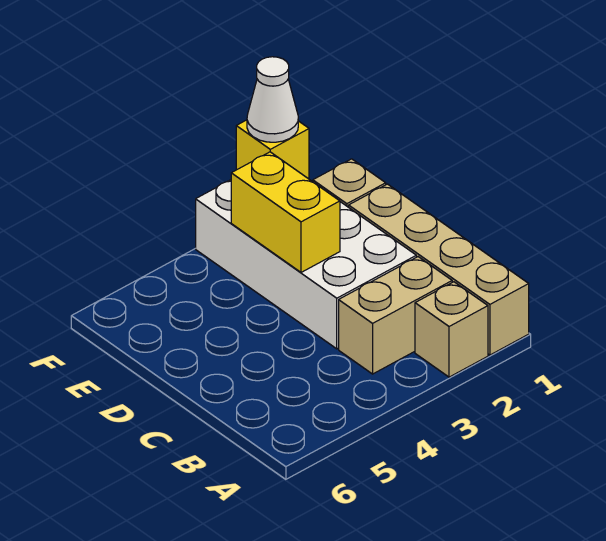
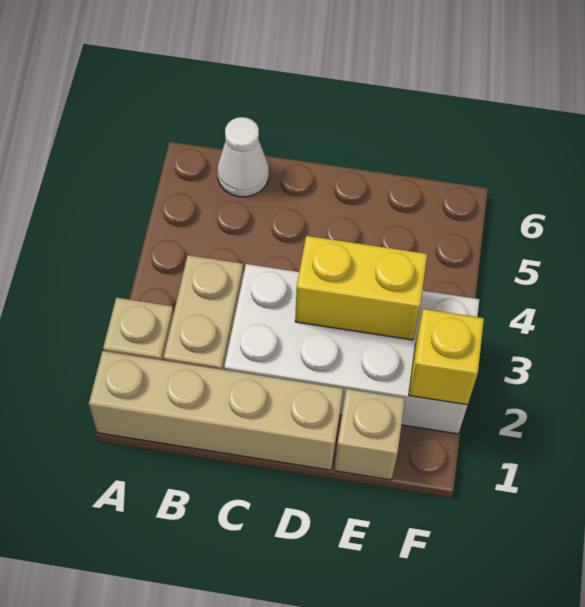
white cone F2 level 3 -> white cone B6 level 1

